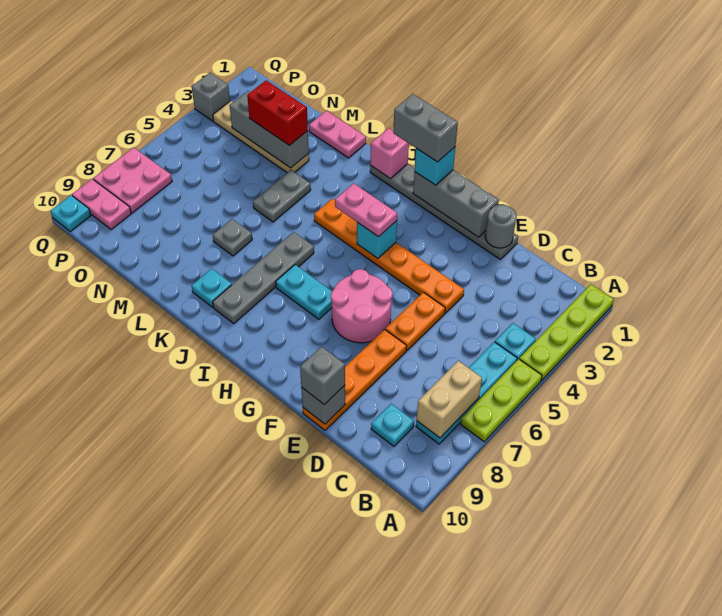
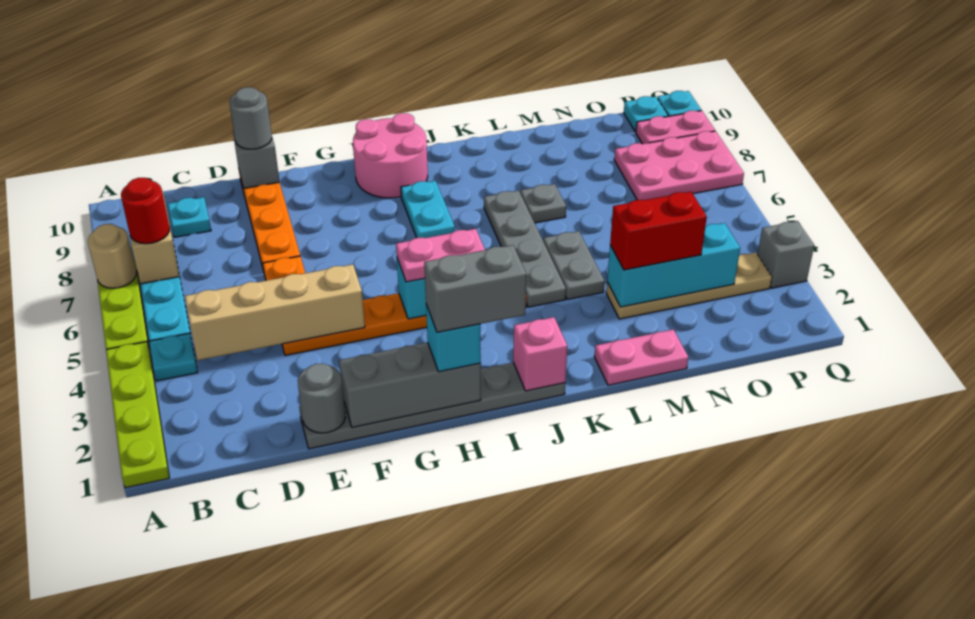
none -> tan round brick A7 level 2
none -> red round brick B7 level 3
none -> tan brick C4:F4 level 2
grey brick E10 level 3 -> grey round brick E10 level 3
pink round brick F6:G7 level 1 -> pink round brick H9:I10 level 1
cyan plate H7:I7 level 1 -> cyan plate I7:I8 level 1
grey plate J6:J9 level 1 -> grey plate K4:K7 level 1
cyan plate K9 level 1 -> cyan plate P10 level 1
grey brick M3:O3 level 2 -> cyan brick M3:O3 level 2
pink plate P7:Q8 level 1 -> pink plate O7:Q8 level 1

